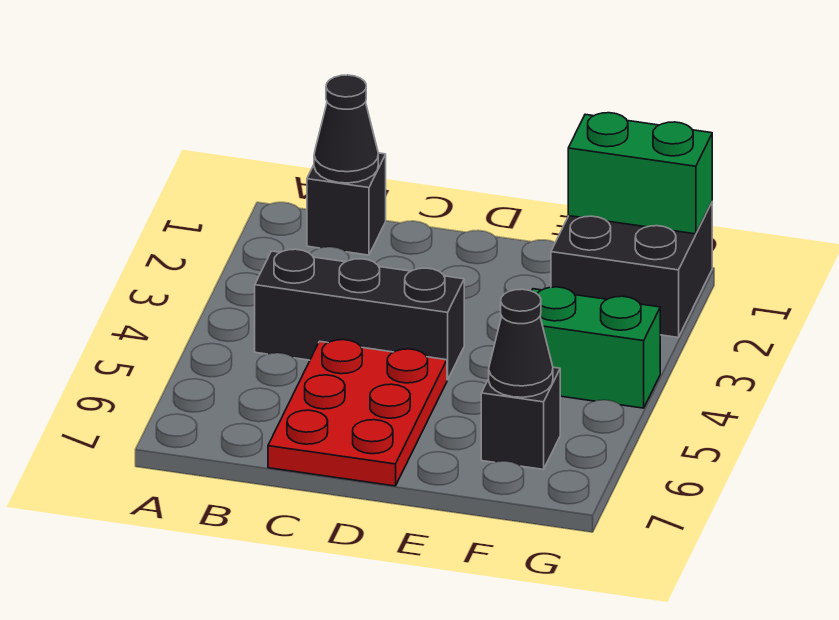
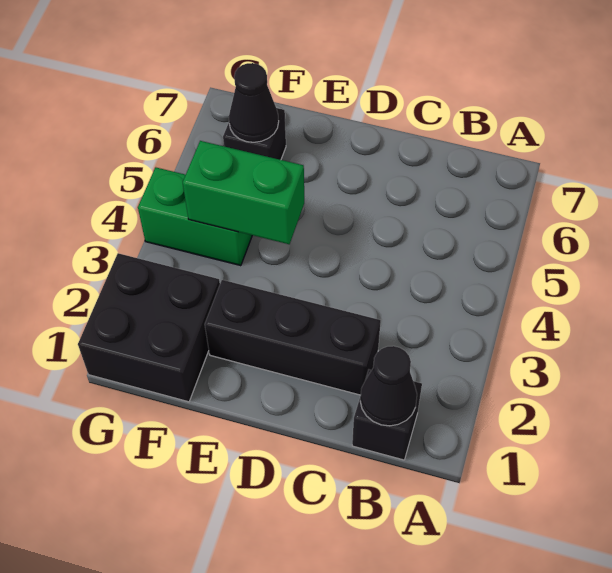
black brick B4:D4 level 1 -> black brick C2:E2 level 1
red plate C5:D7 level 1 -> none
green brick F1:G1 level 2 -> green brick E4:F4 level 2

